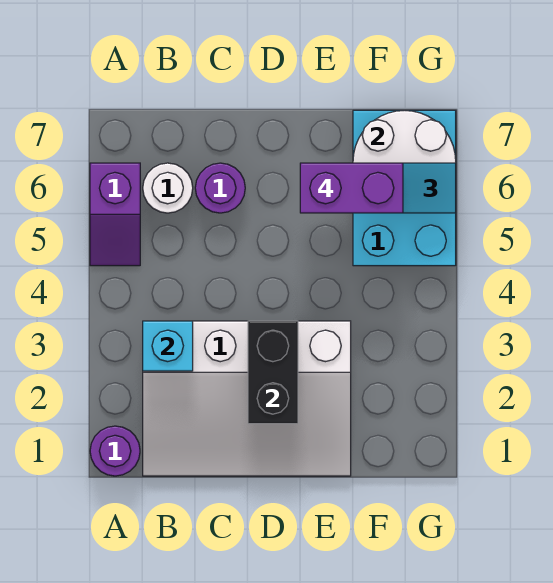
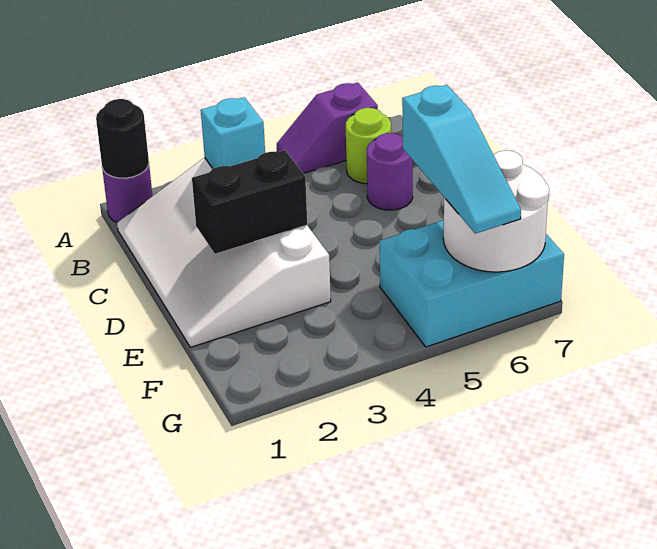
none -> black round brick A1 level 2
white round brick B6 level 1 -> lime round brick B6 level 1
purple brick E6:F6 level 4 -> none

